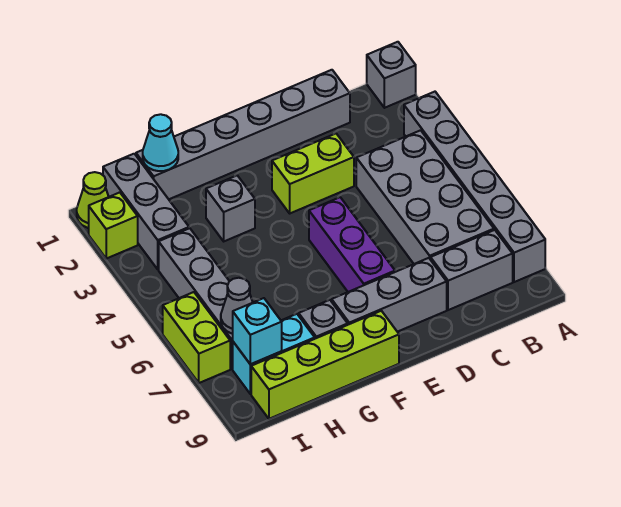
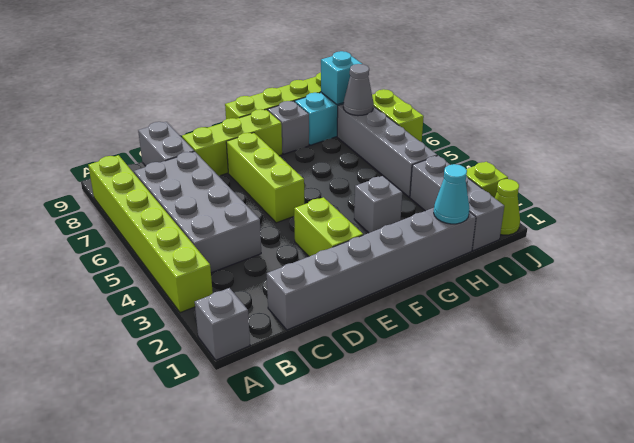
grey brick A3:A8 level 1 -> lime brick A3:A8 level 1
grey brick B8:C8 level 1 -> grey brick C8:C9 level 1
lime brick D3:E3 level 1 -> lime brick E2:E3 level 1
grey brick D8:F8 level 1 -> lime brick D8:F8 level 1
purple brick E5:E7 level 1 -> lime brick E5:E7 level 1

